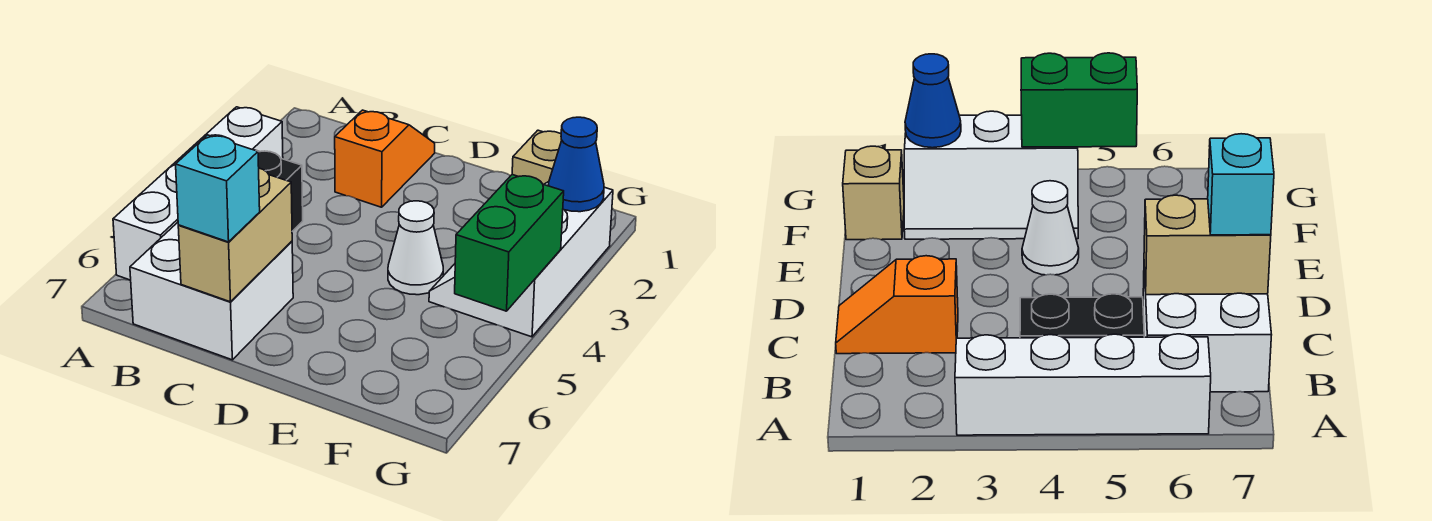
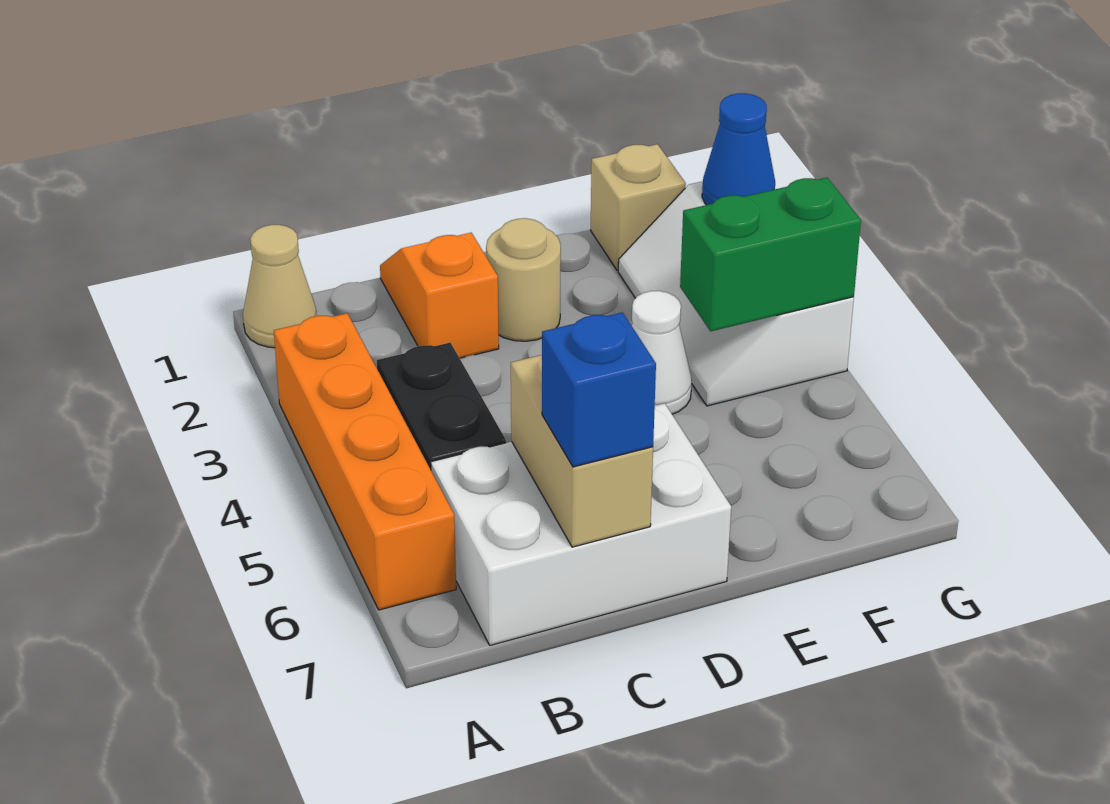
none -> tan cone A1 level 1
white brick A3:A6 level 1 -> orange brick A3:A6 level 1
white brick B6:C7 level 1 -> white brick B6:D7 level 1
cyan brick C7 level 3 -> blue brick C7 level 3
none -> tan round brick D2 level 1
green brick G4:G5 level 2 -> green brick F4:G4 level 2

